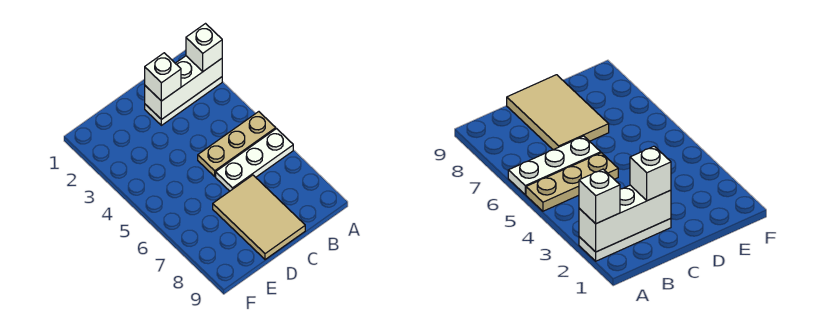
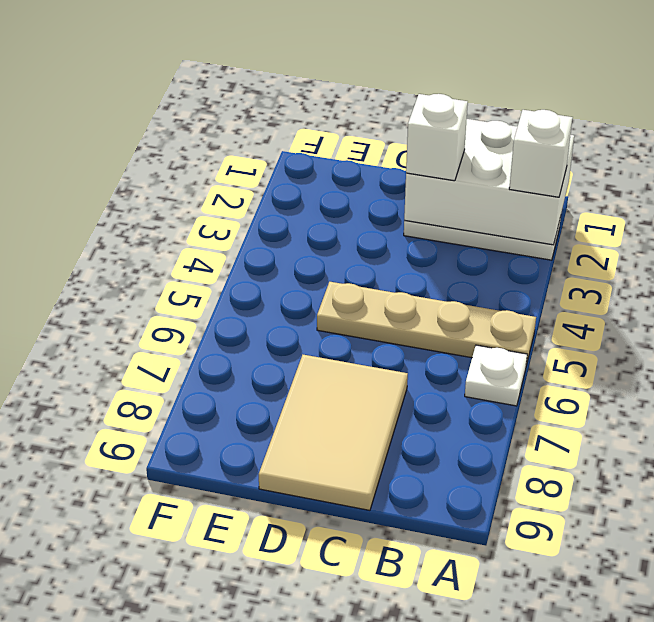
white brick A2:C2 level 2 -> white brick A1:C2 level 2
tan plate A5:C5 level 1 -> tan plate A5:D5 level 1
white plate A6:C6 level 1 -> white plate A6 level 1

